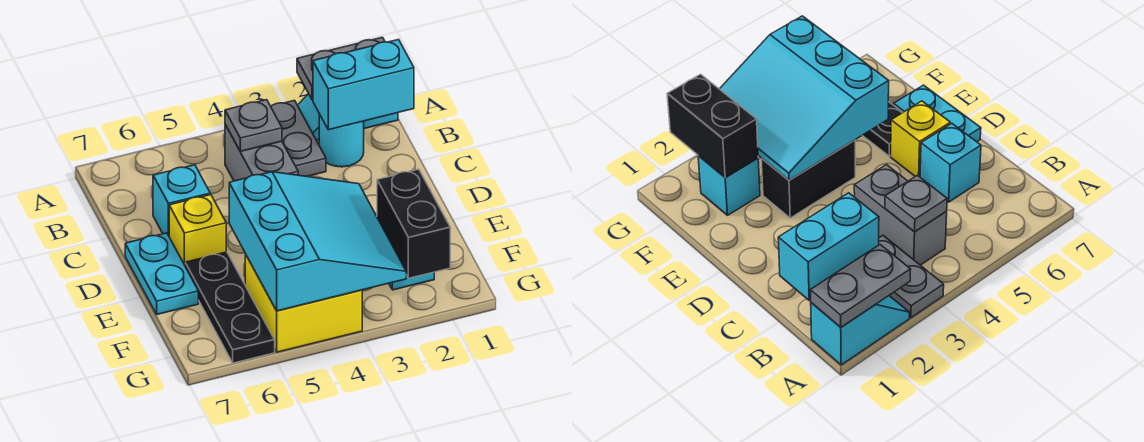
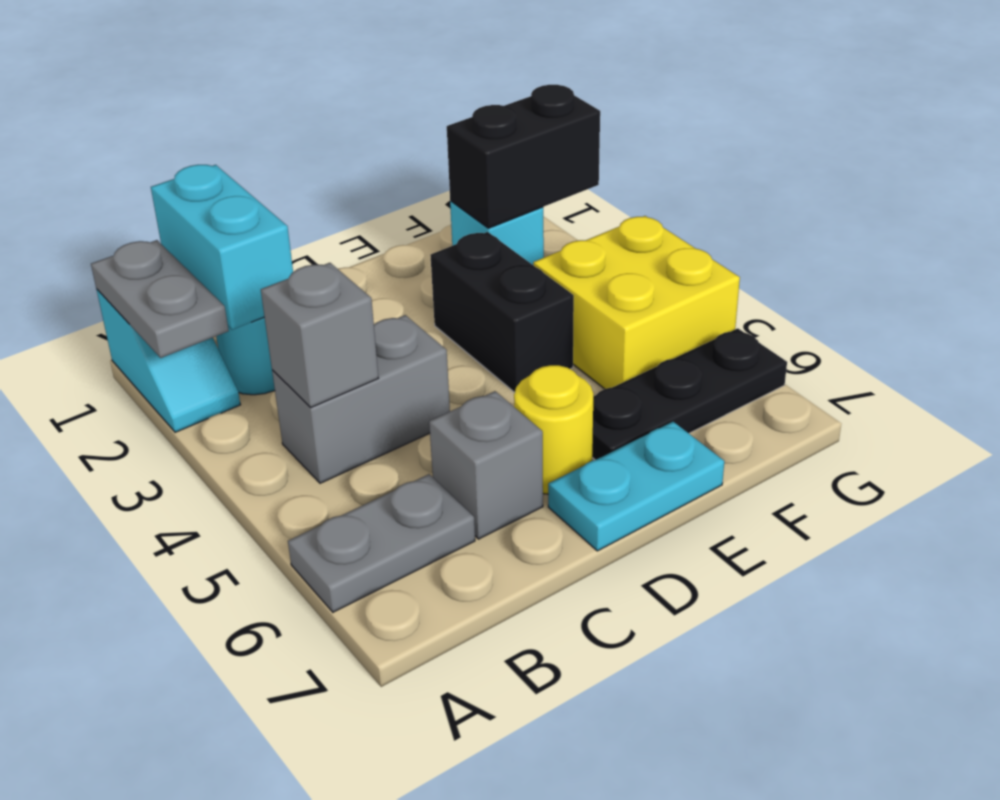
grey plate A3:B3 level 1 -> grey plate A6:B6 level 1
grey plate B4 level 2 -> grey brick B4 level 2
cyan brick C6 level 1 -> grey brick C6 level 1
yellow brick D6 level 1 -> yellow round brick D6 level 1
cyan slope E3:G5 level 2 top 5 -> none

